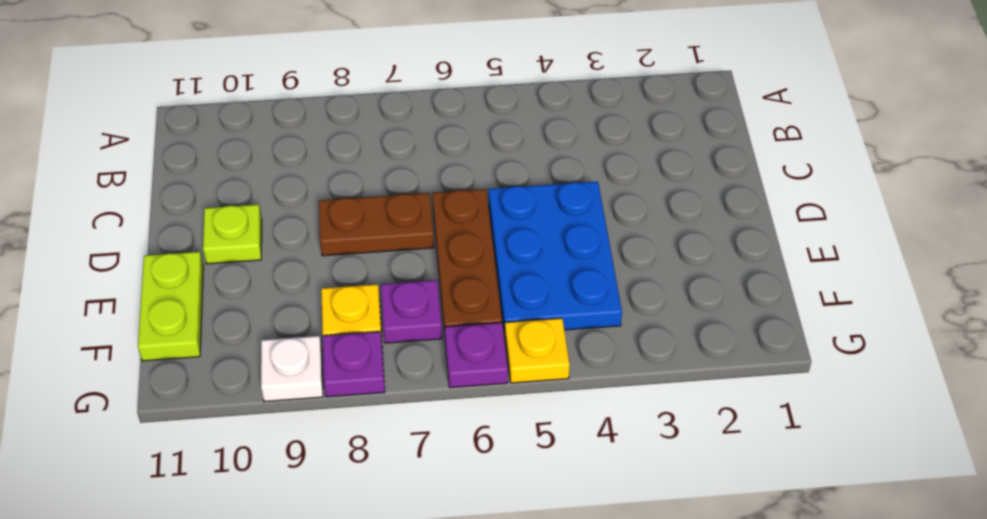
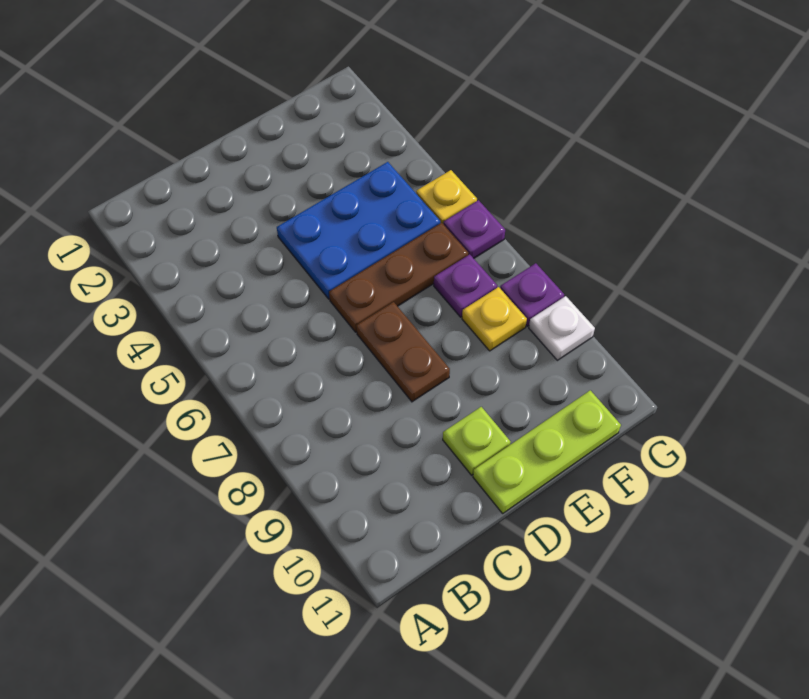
lime plate E11:F11 level 1 -> lime plate D11:F11 level 1

